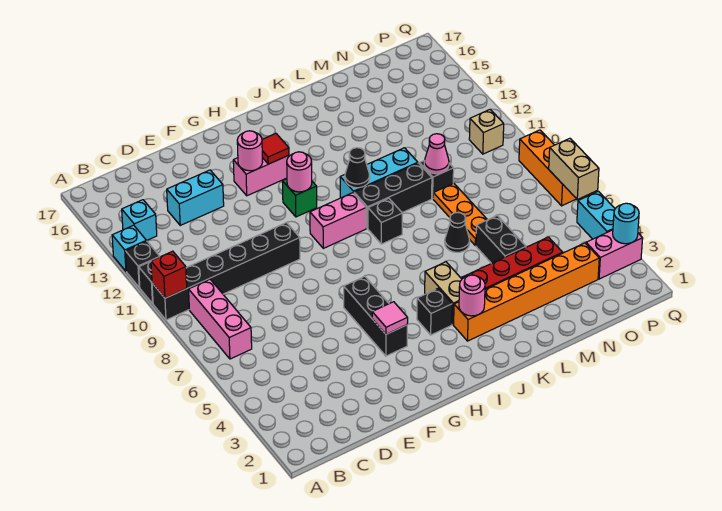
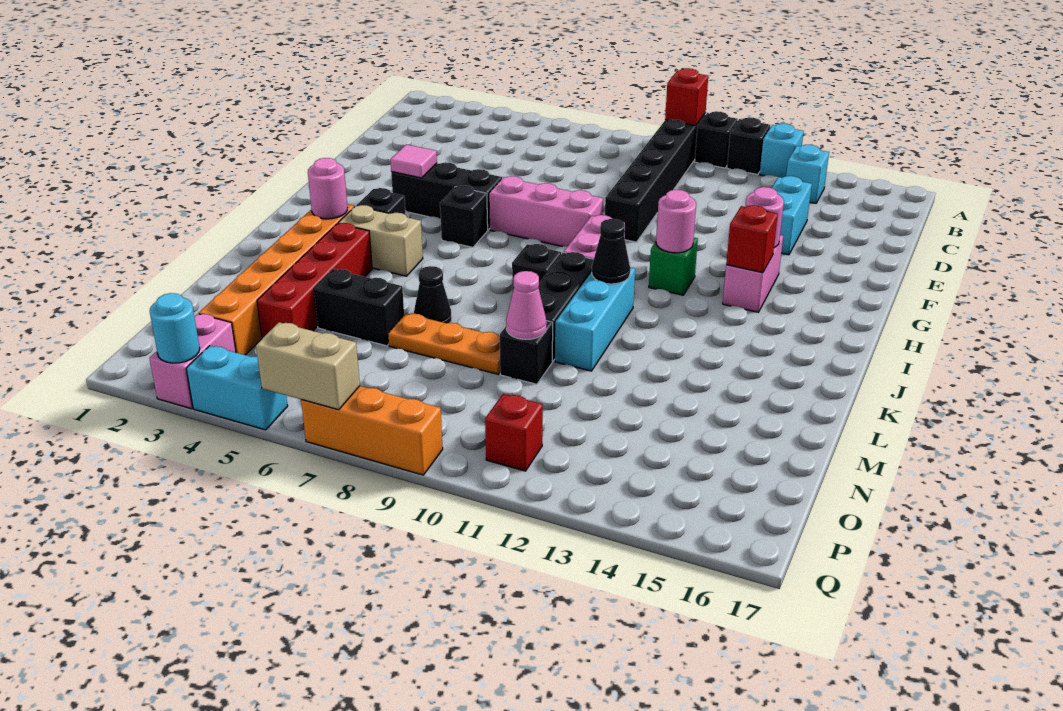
pink brick B7:B9 level 1 -> pink brick G7:G9 level 1
none -> black brick H6 level 1
red tile H14 level 2 -> red brick H14 level 2
tan brick P11 level 1 -> red brick P11 level 1

